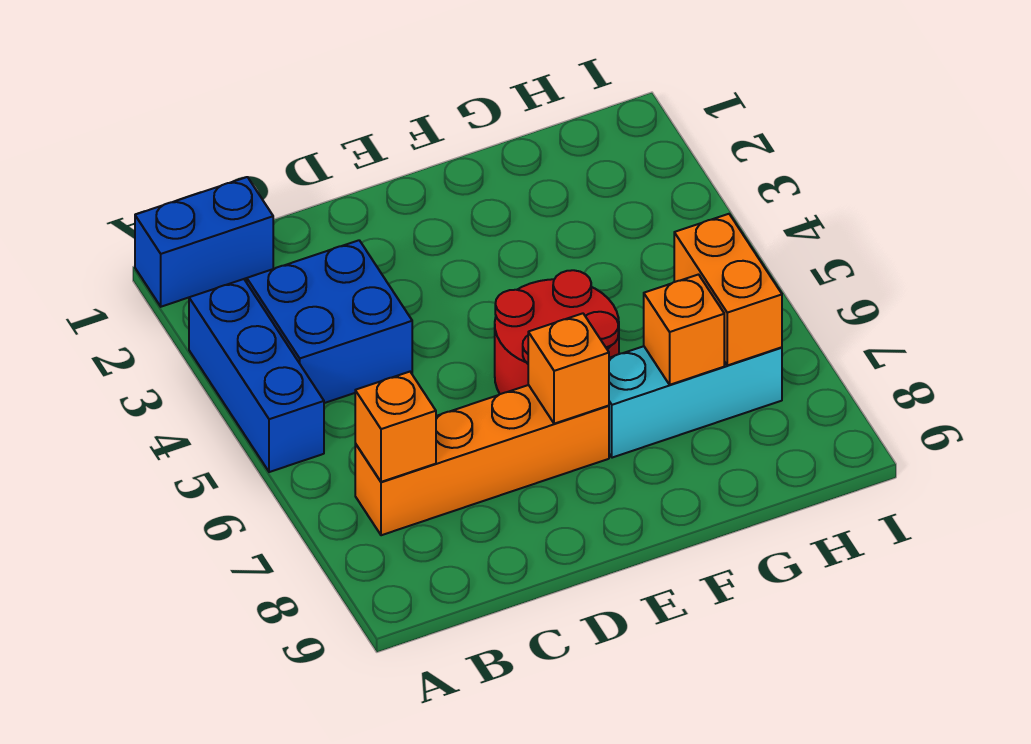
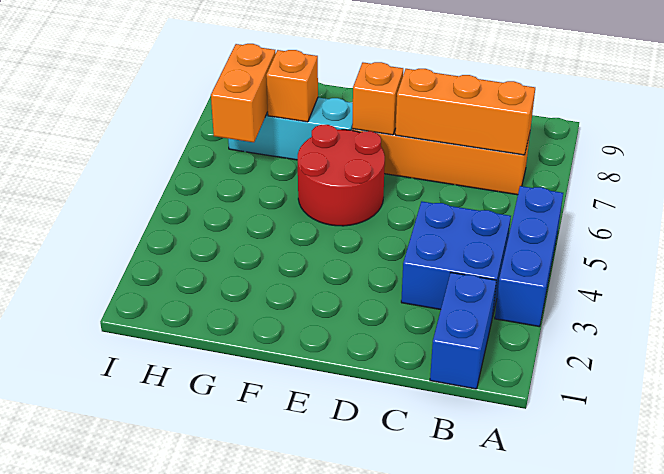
blue brick A1:B1 level 1 -> blue brick B1:B2 level 1
orange brick B7 level 2 -> orange brick B7:D7 level 2

